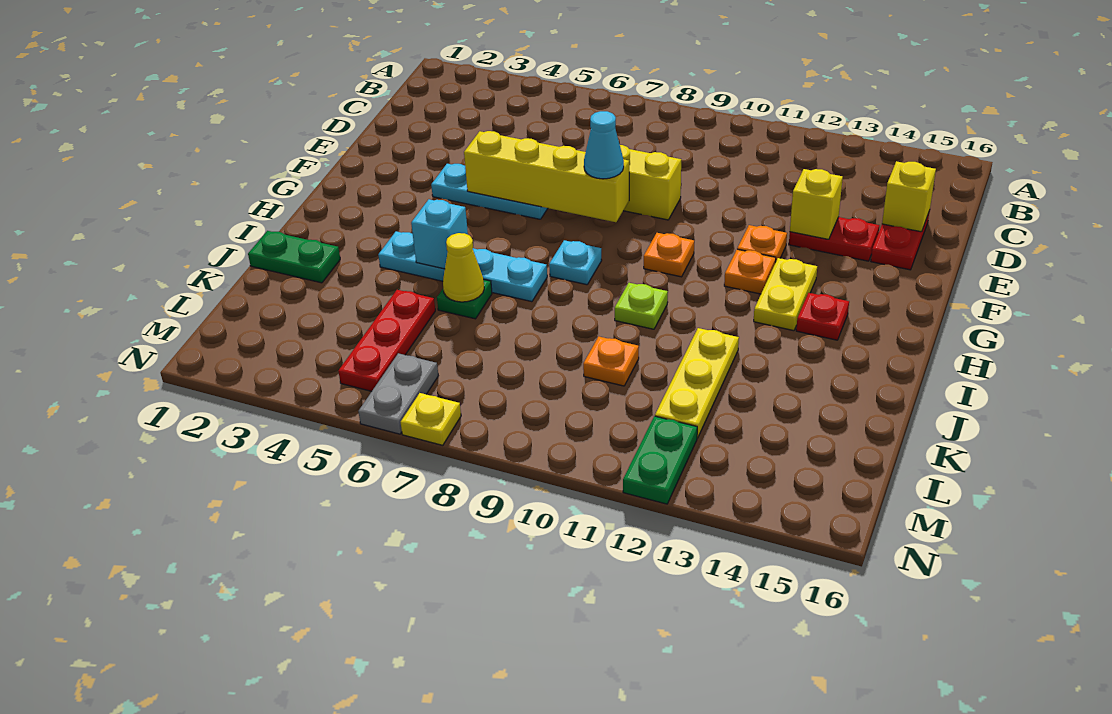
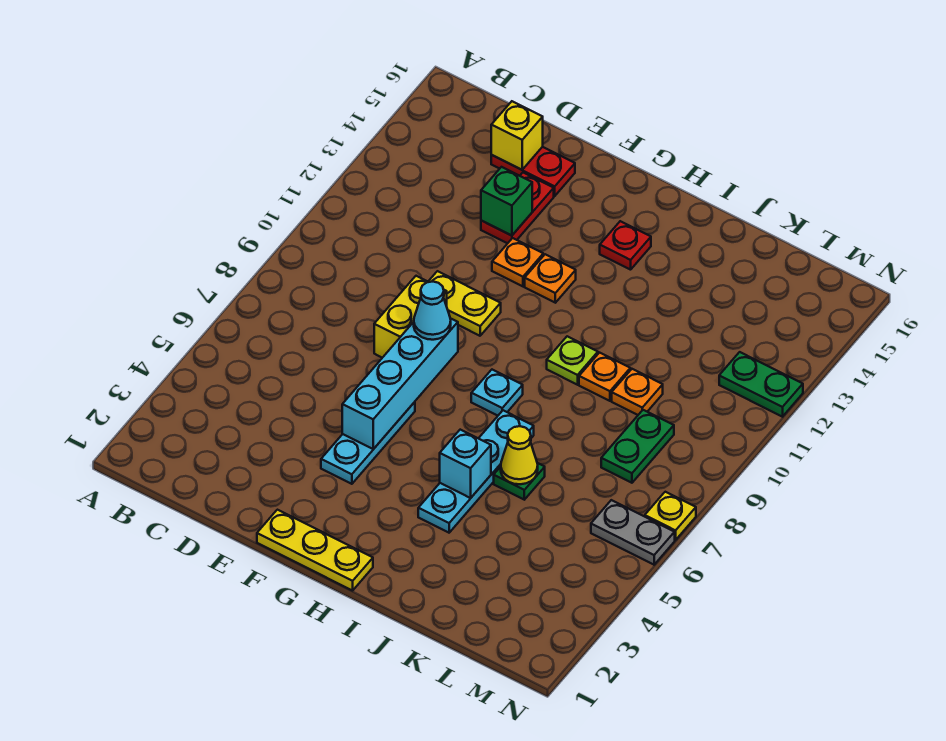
yellow brick E13 level 2 -> green brick E13 level 2
yellow brick F5:F8 level 2 -> cyan brick F5:F8 level 2
orange plate G10 level 1 -> orange plate J10 level 1
yellow plate G13:H13 level 1 -> yellow plate E10:F10 level 1
green plate J1:J2 level 1 -> green plate L8:L9 level 1
yellow plate J12:L12 level 1 -> yellow plate F1:H1 level 1
red plate K5:M5 level 1 -> none

